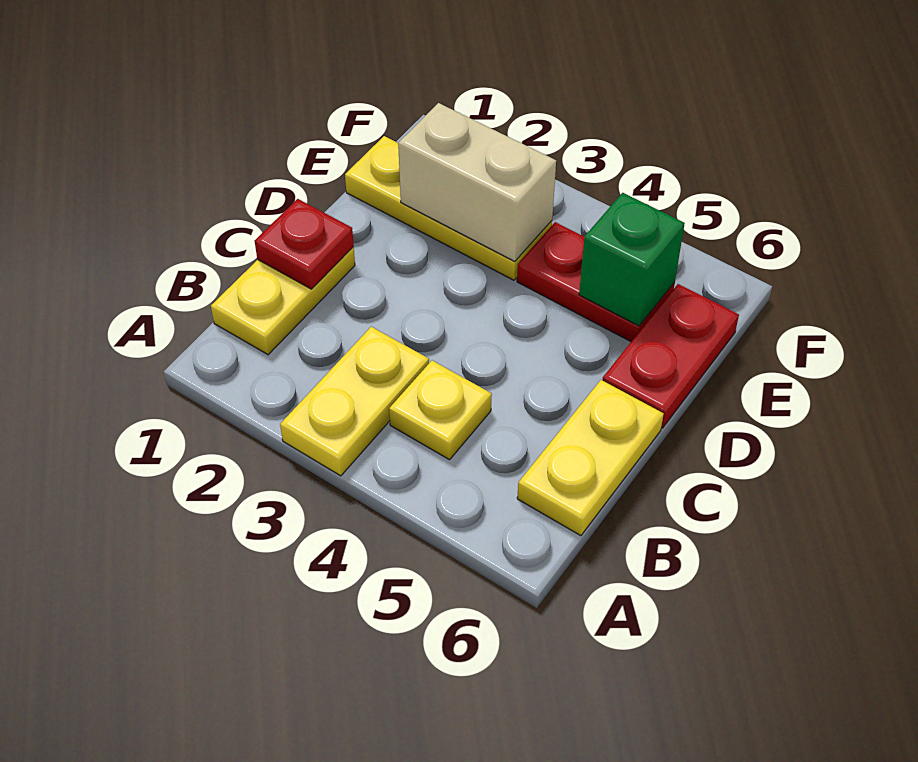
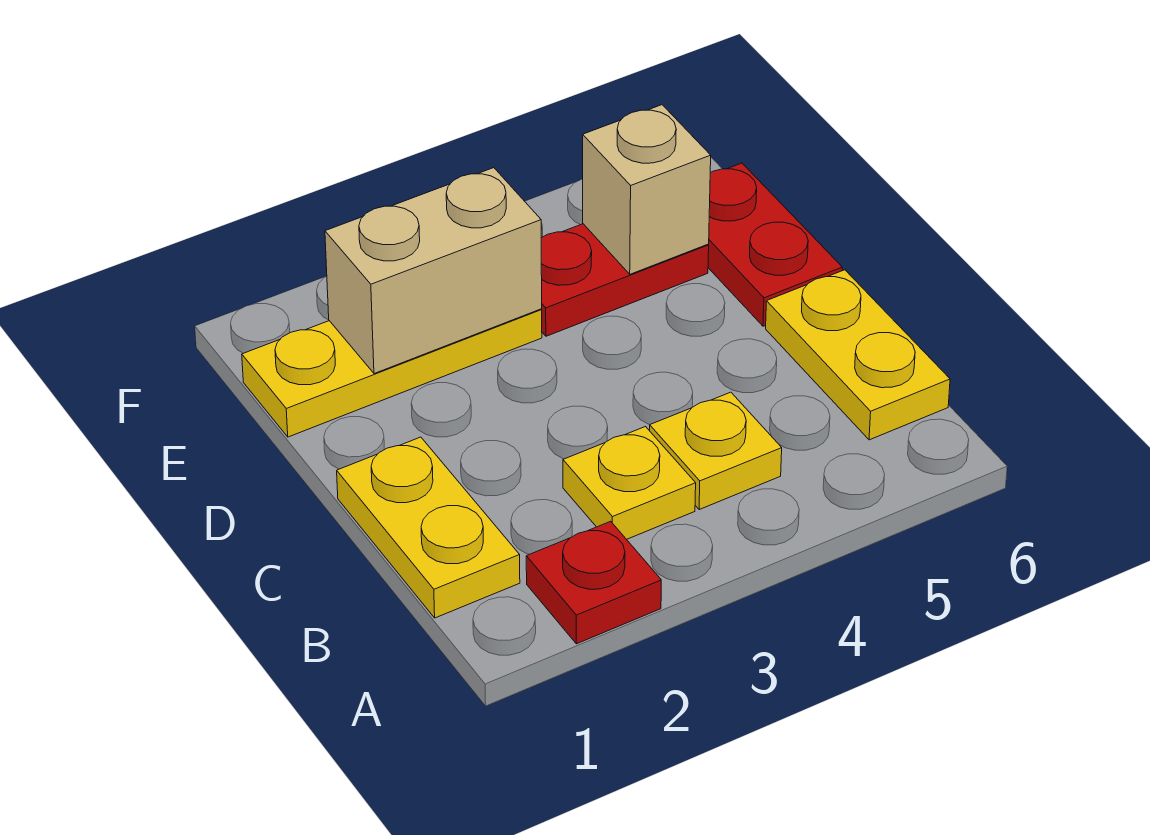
yellow plate A3:B3 level 1 -> yellow plate B3 level 1
red plate C1 level 2 -> red plate A2 level 1
green brick E5 level 2 -> tan brick E5 level 2

